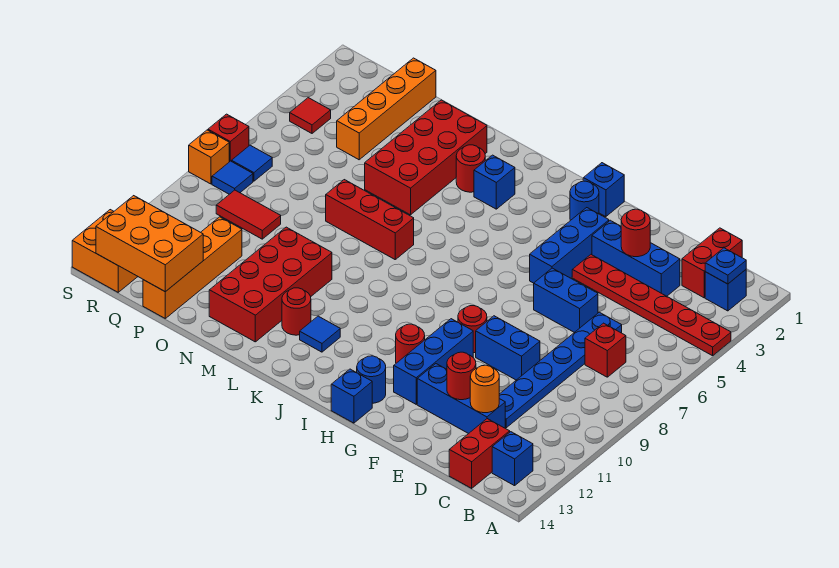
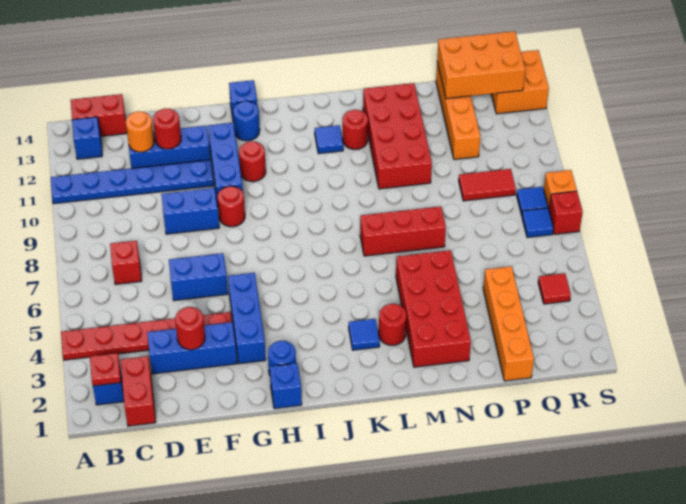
blue plate B2 level 2 -> red plate B2 level 2
red brick C13:C14 level 1 -> red brick B14:C14 level 1
blue plate D6:D11 level 1 -> blue plate A11:F11 level 1
blue brick K3 level 1 -> blue tile K3 level 1

